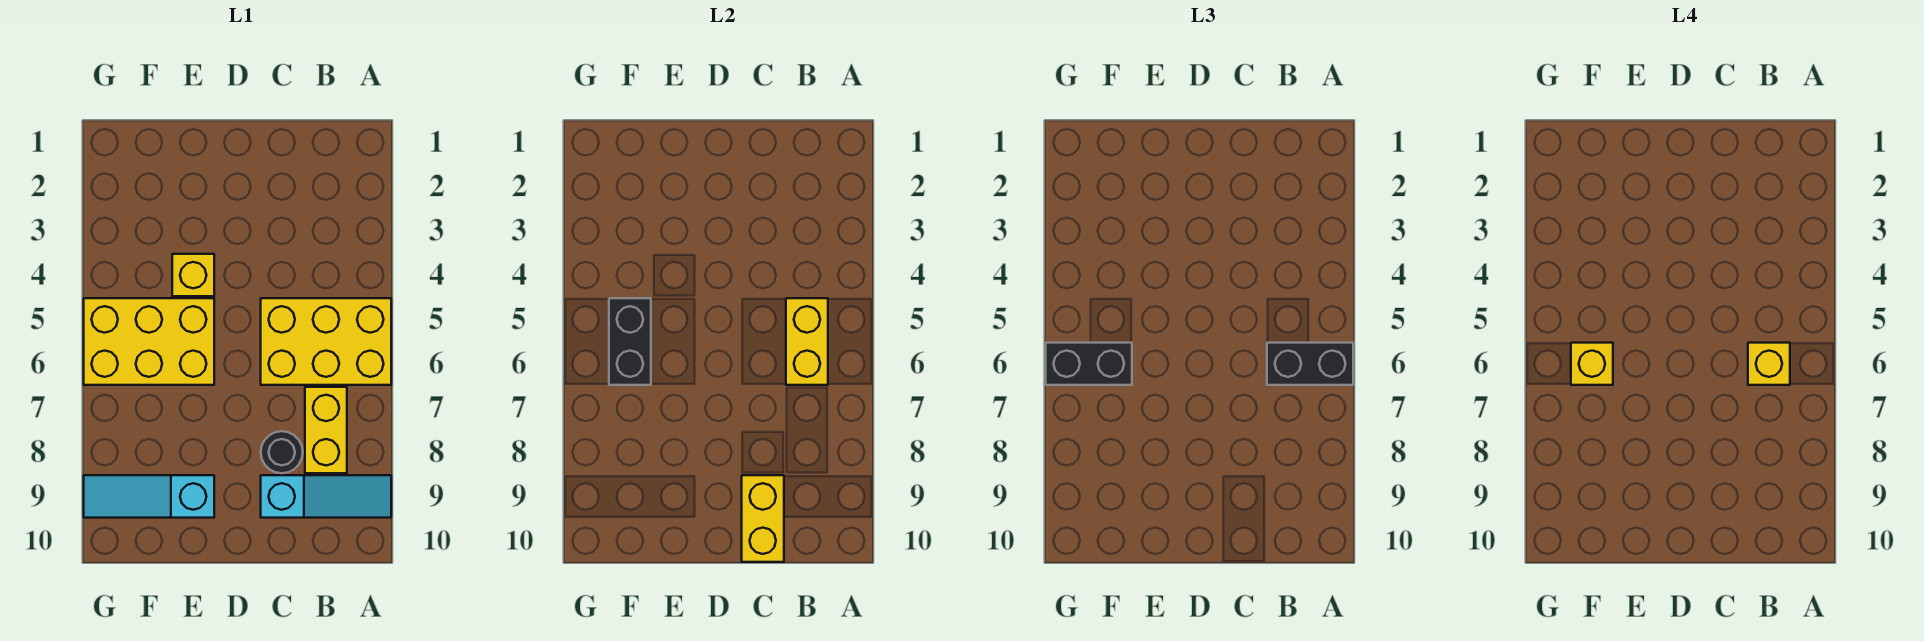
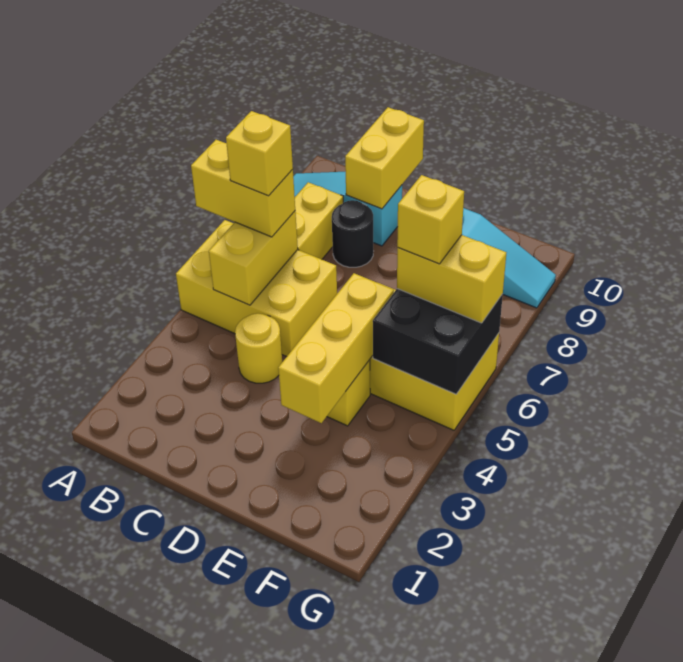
black brick A6:B6 level 3 -> yellow brick A6:B6 level 3
none -> yellow round brick C4 level 1
none -> yellow brick E3:E5 level 2
black brick F5:F6 level 2 -> black brick F5:G6 level 2
black brick F6:G6 level 3 -> yellow brick F6:G6 level 3

